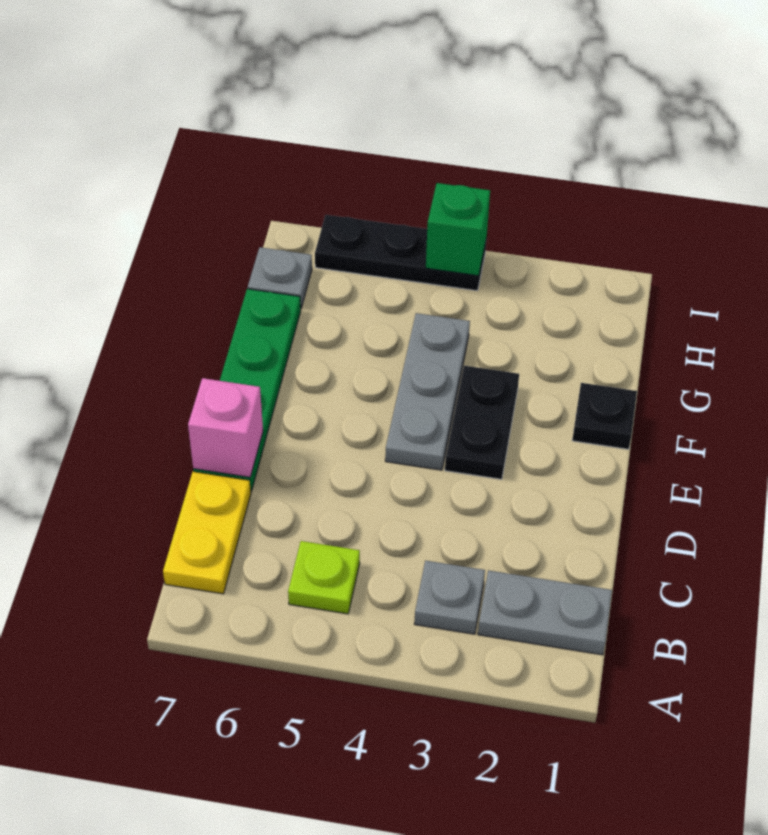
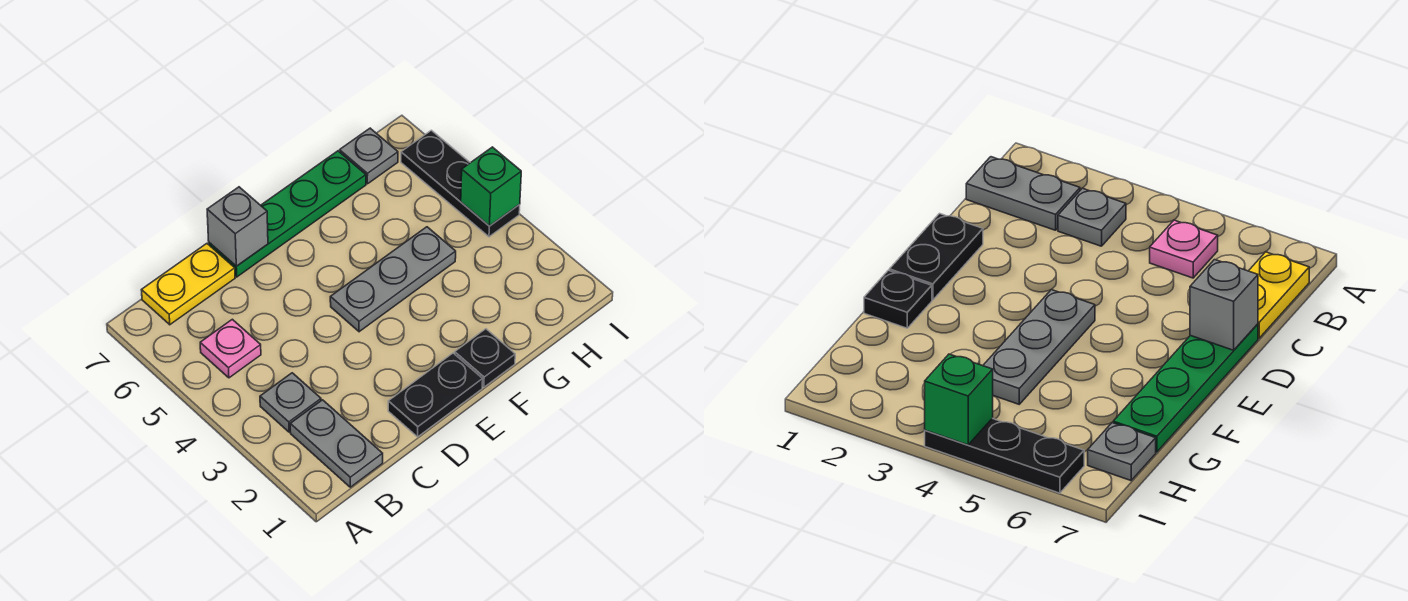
lime plate B5 level 1 -> pink plate B5 level 1
pink brick D7 level 2 -> grey brick D7 level 2
black plate E3:F3 level 1 -> black plate D1:E1 level 1

